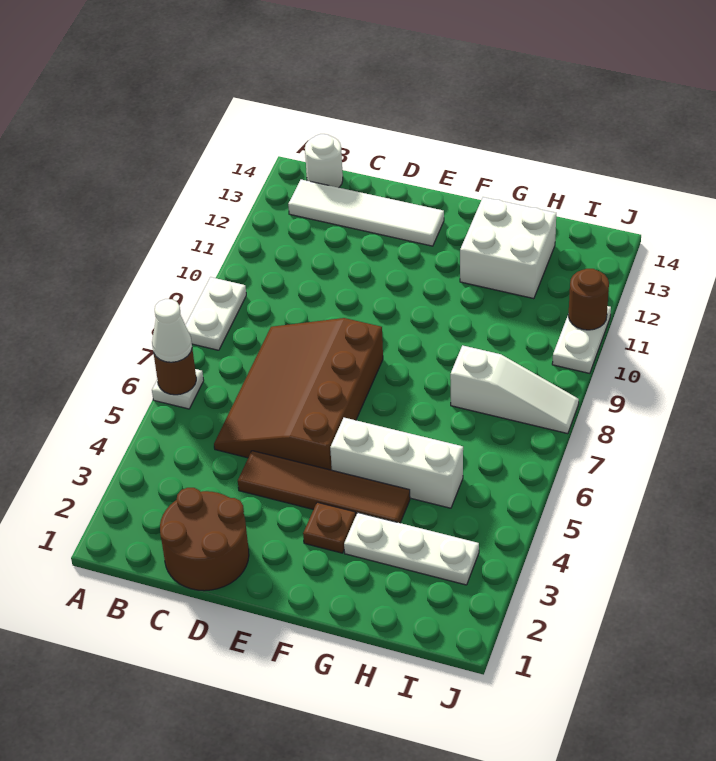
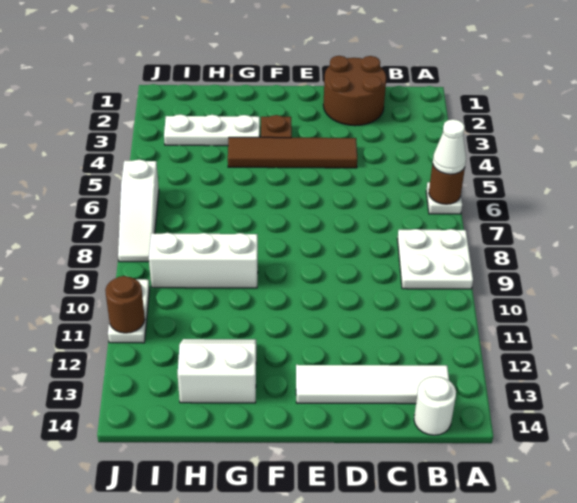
white plate A8:A9 level 1 -> white plate A8:B9 level 1
brown slope C5:E8 level 1 top E -> none
white brick F5:H5 level 1 -> white brick G9:I9 level 1
white brick G12:H13 level 1 -> white slope G12:H13 level 1 top 13
white slope H8:J8 level 1 top H -> white slope J6:J8 level 1 top 6

